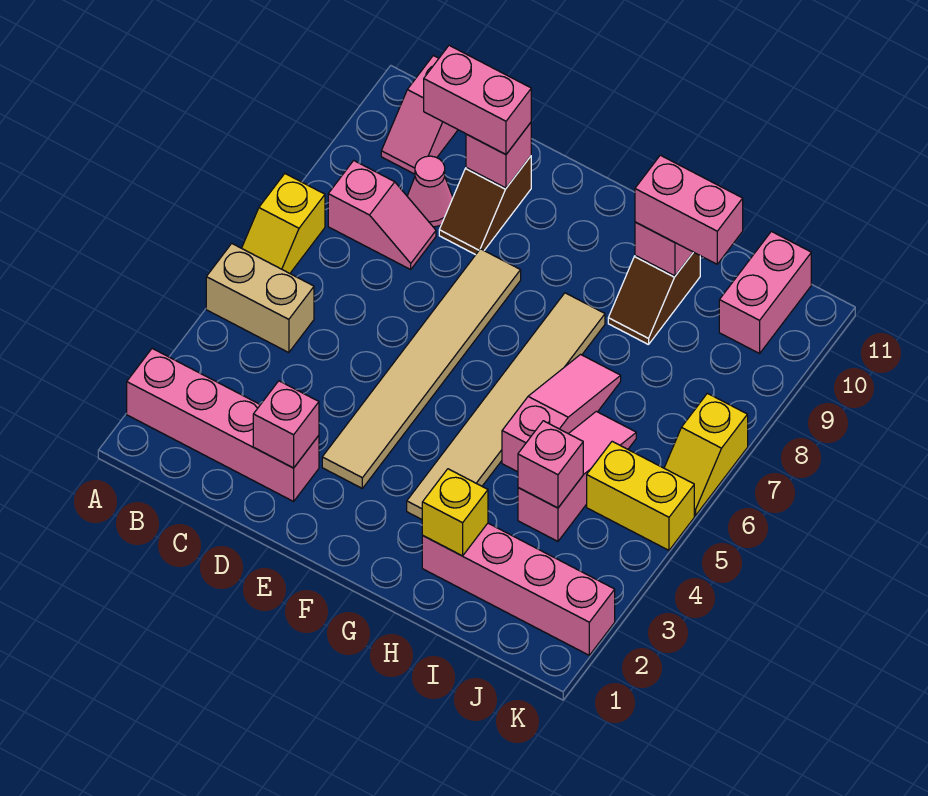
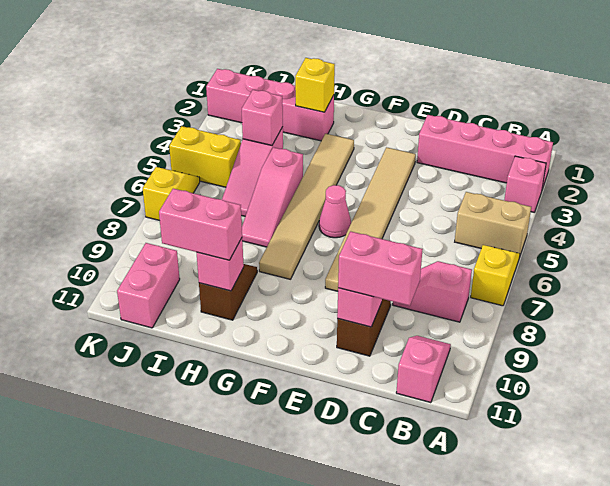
pink cone C9 level 1 -> pink cone F6 level 1
pink brick D2 level 2 -> pink brick A3 level 1

